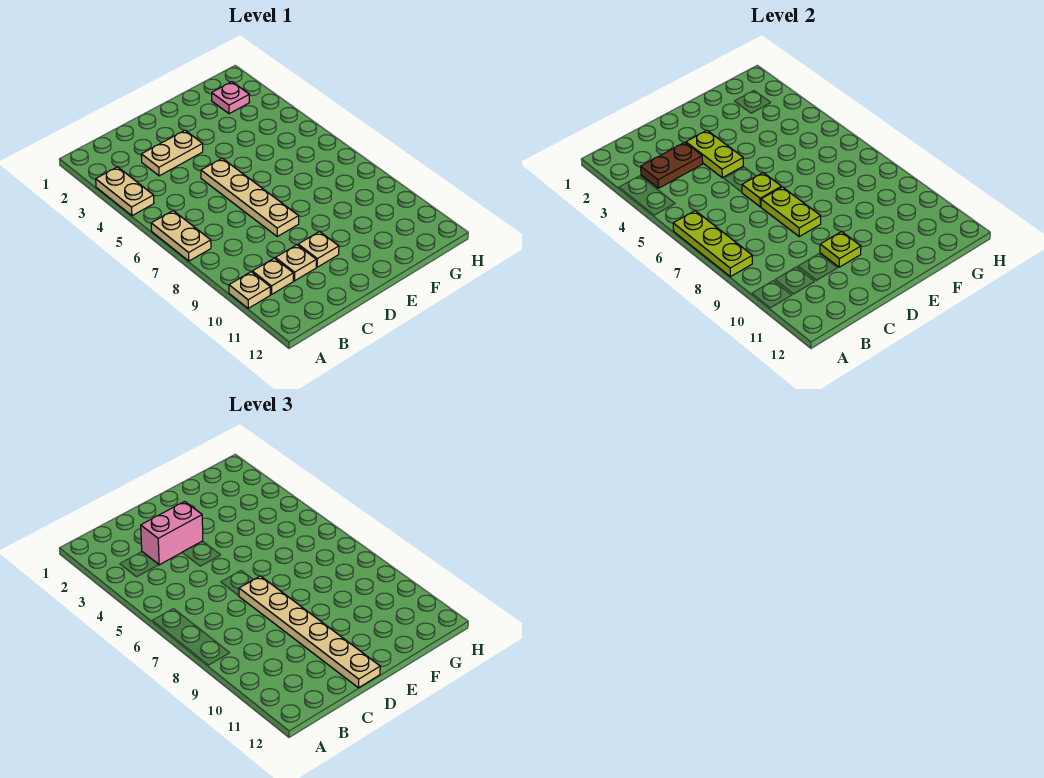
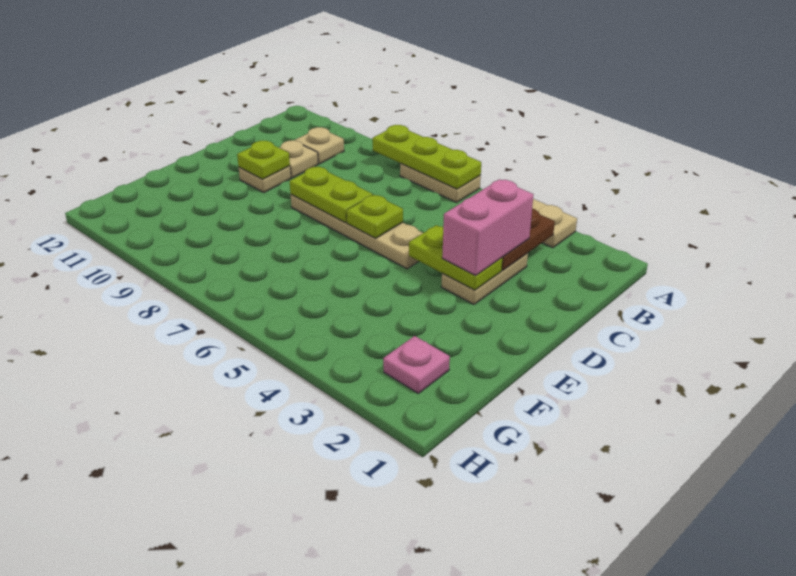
tan plate A10 level 1 -> none
tan plate D7:D12 level 3 -> none

